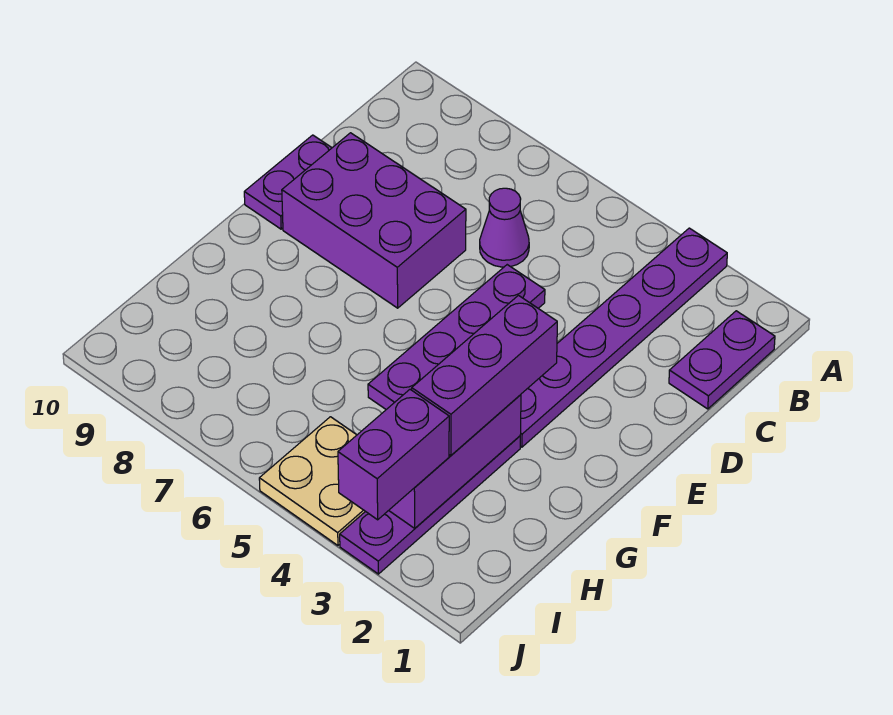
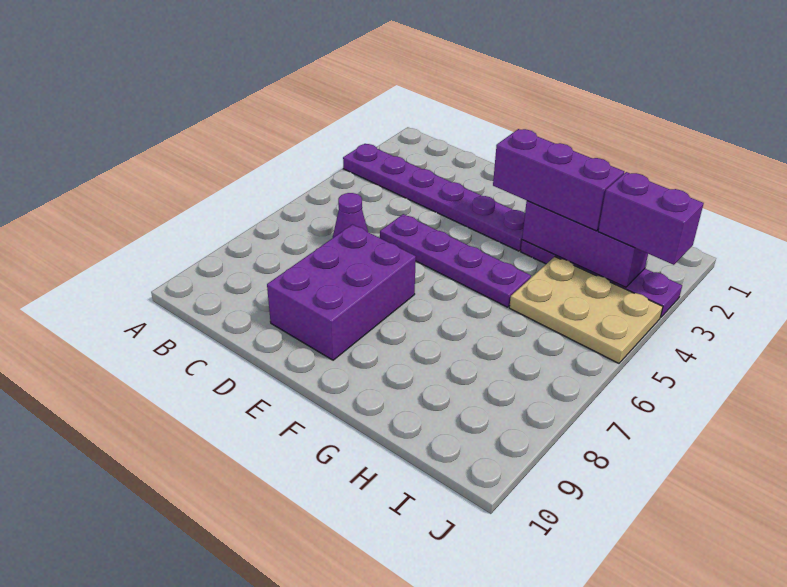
purple plate B1:C1 level 1 -> none
purple plate D10:E10 level 1 -> none
tan plate I4:J5 level 1 -> tan plate H4:J5 level 1

